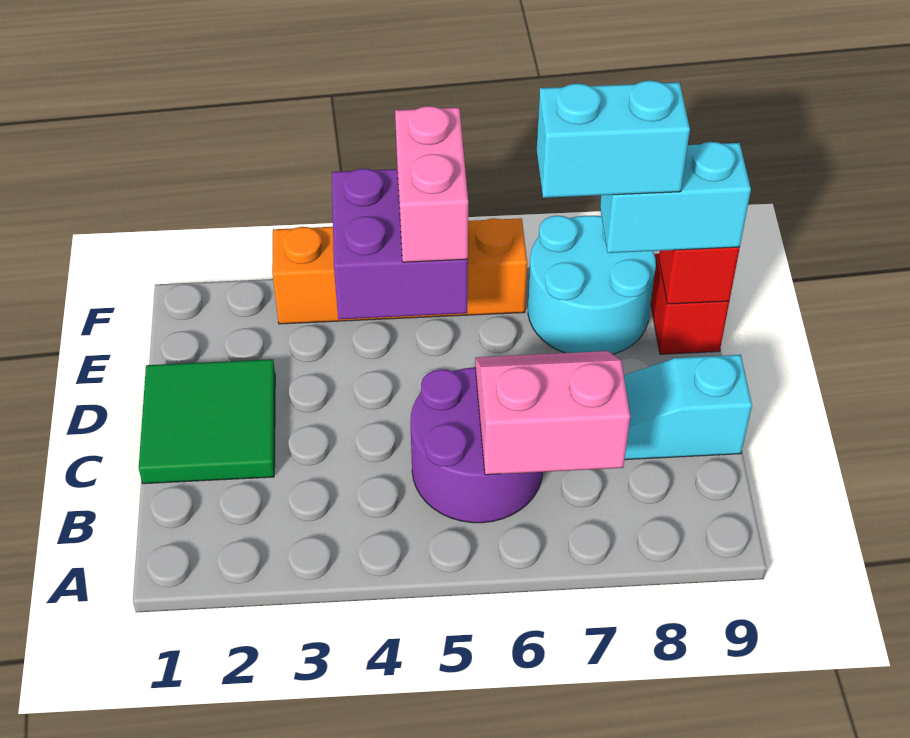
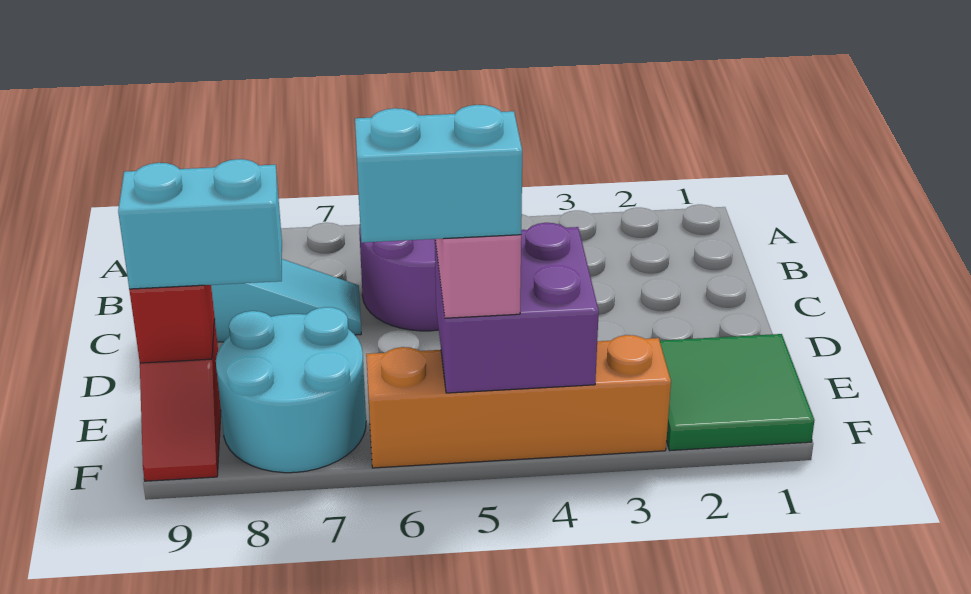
pink slope B6:C7 level 2 top B -> none
green tile C1:D2 level 1 -> green tile E1:F2 level 1
cyan brick E7:E8 level 4 -> cyan brick F5:F6 level 4

